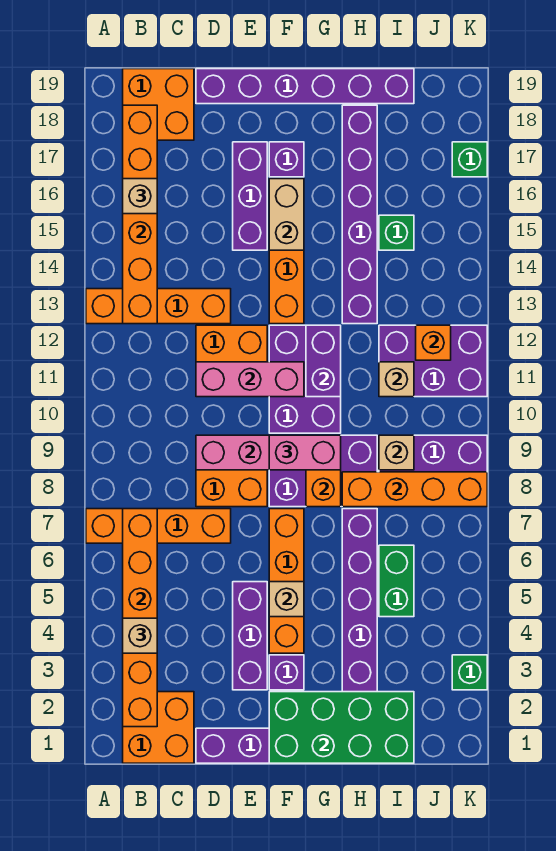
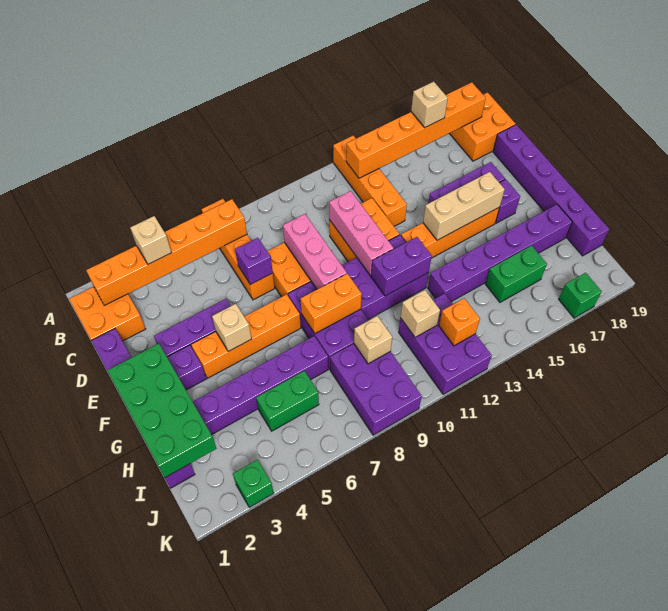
none -> purple brick D7 level 2
pink brick F9:G9 level 3 -> none
tan brick F15:F16 level 2 -> tan brick F14:F16 level 2
orange brick H8:K8 level 2 -> none
green brick I15 level 1 -> green brick I15:I16 level 1

